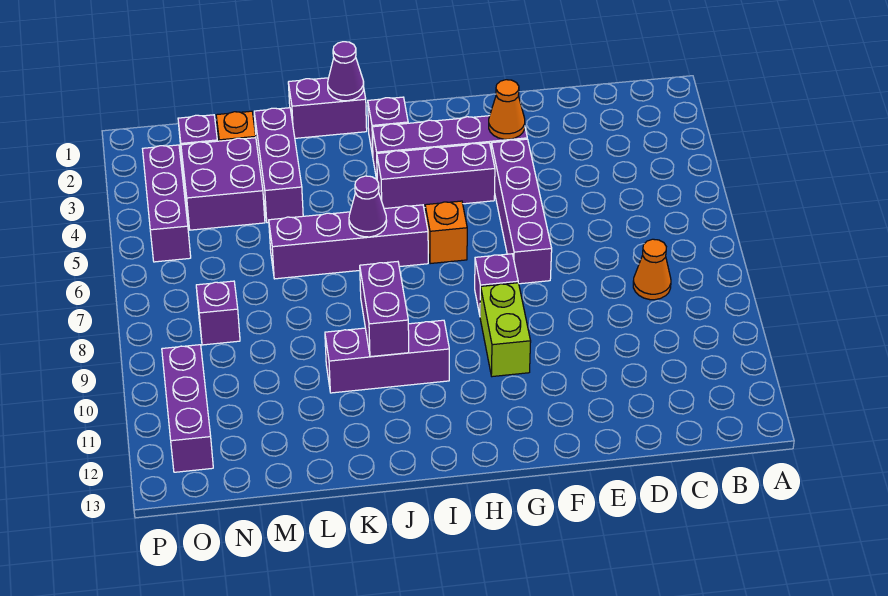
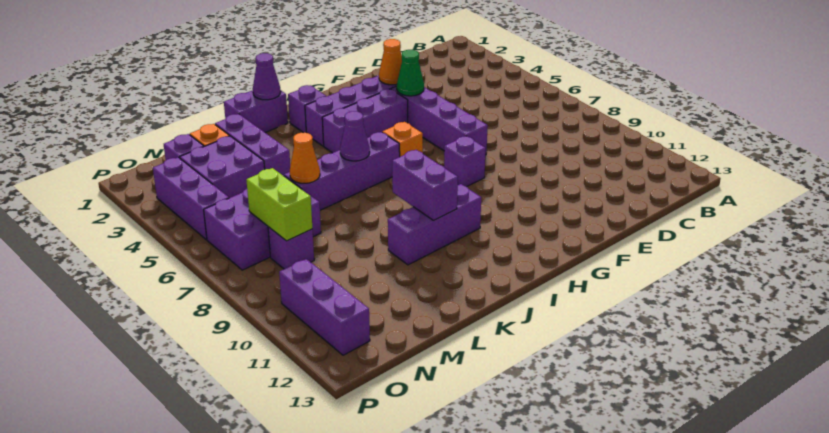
orange cone C8 level 1 -> orange cone L6 level 2
none -> green cone F4 level 2
lime brick G9:G10 level 1 -> lime brick N7:N8 level 2
none -> purple brick M6:O7 level 1

